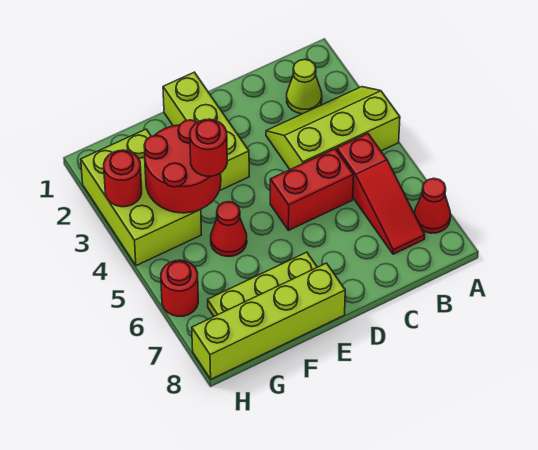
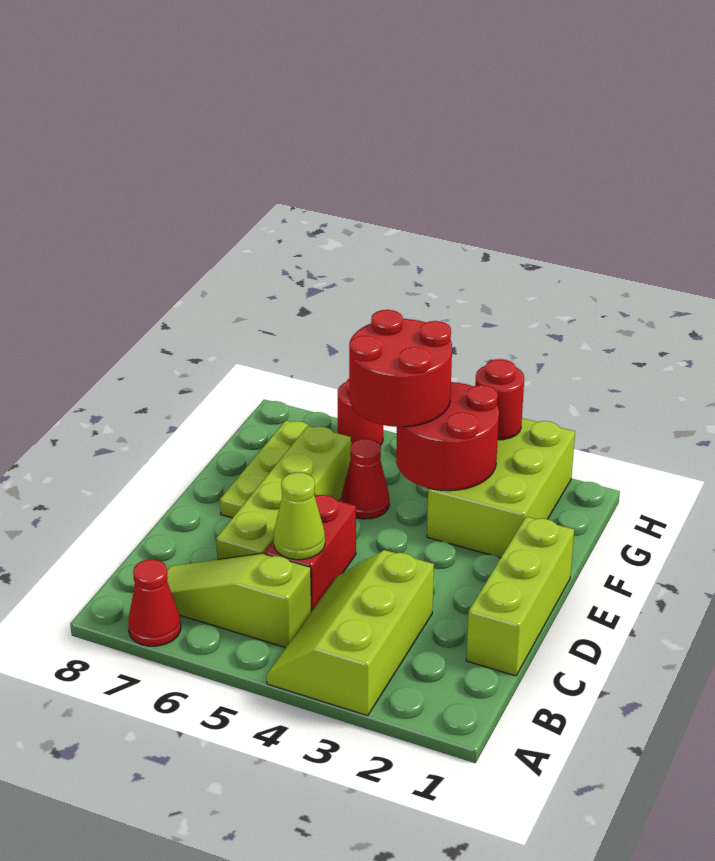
lime slope A3:C4 level 1 top 4 -> lime slope A3:C4 level 1 top 3
lime cone B2 level 1 -> lime cone C5 level 2
red slope B5:B7 level 1 top 5 -> lime slope B5:B7 level 1 top 5
lime brick E1:E3 level 1 -> lime brick C1:E1 level 1
lime brick E8:H8 level 1 -> lime brick C6:F6 level 1
red round brick F4 level 3 -> red round brick F4:G5 level 3
lime brick G2:H4 level 1 -> lime brick F2:H3 level 1

